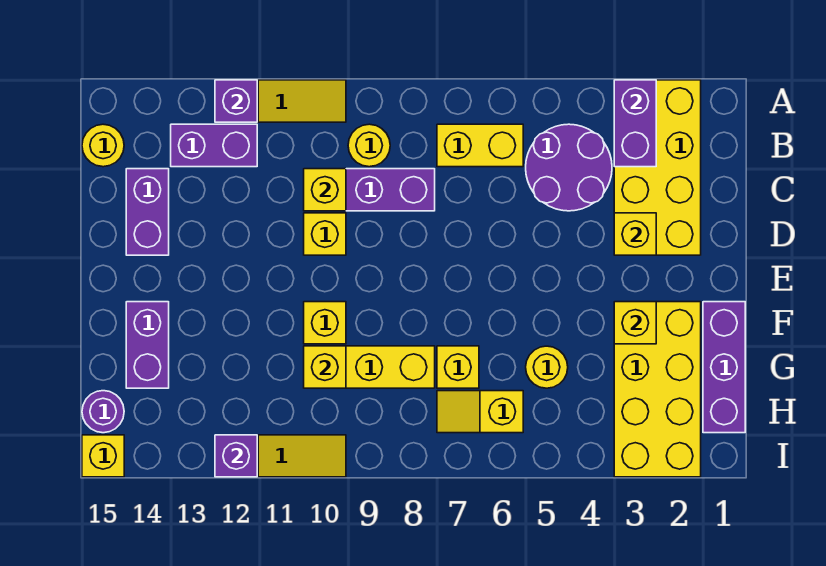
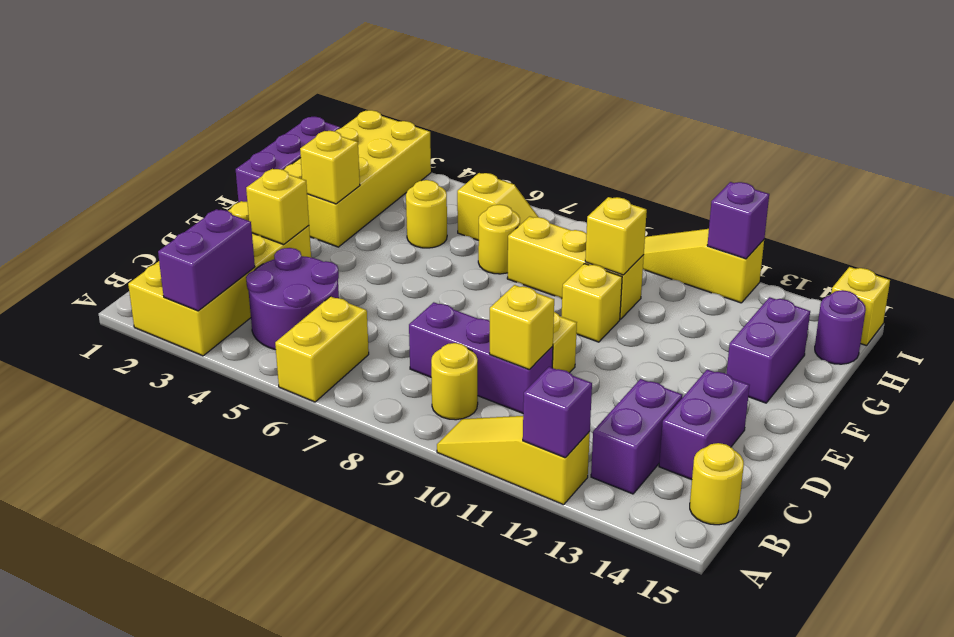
yellow brick B6:B7 level 1 -> yellow brick A6:B6 level 1
purple brick B12:B13 level 1 -> purple brick B13:C13 level 1
yellow brick G7 level 1 -> yellow round brick G7 level 1

